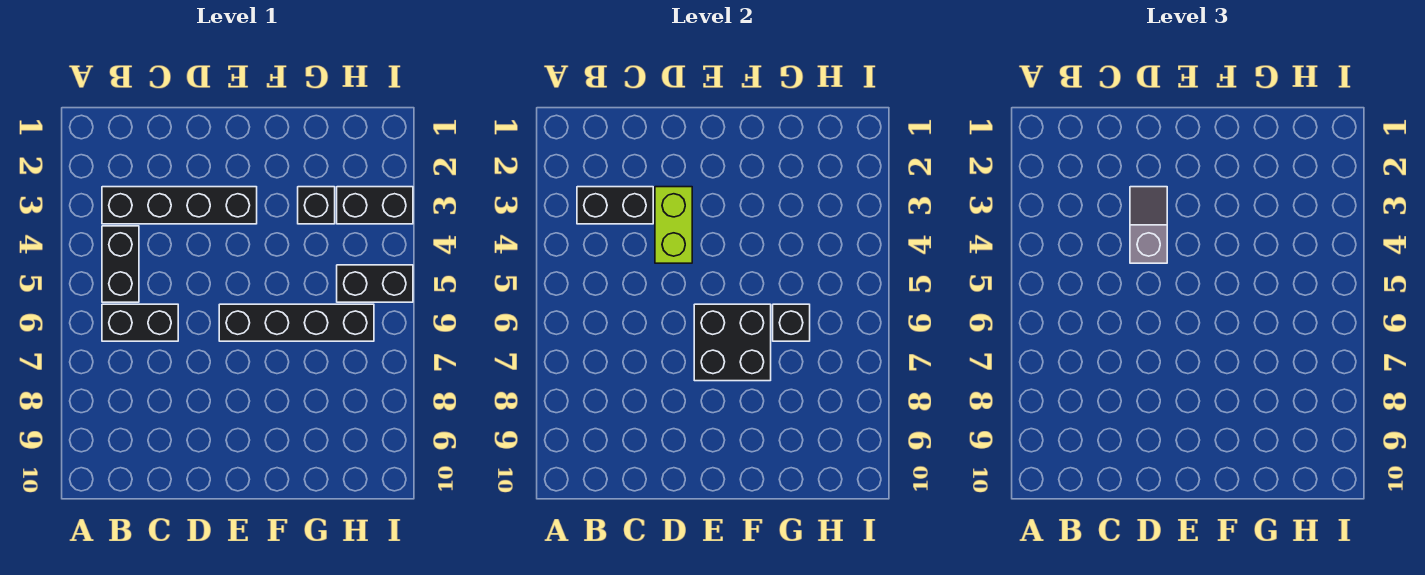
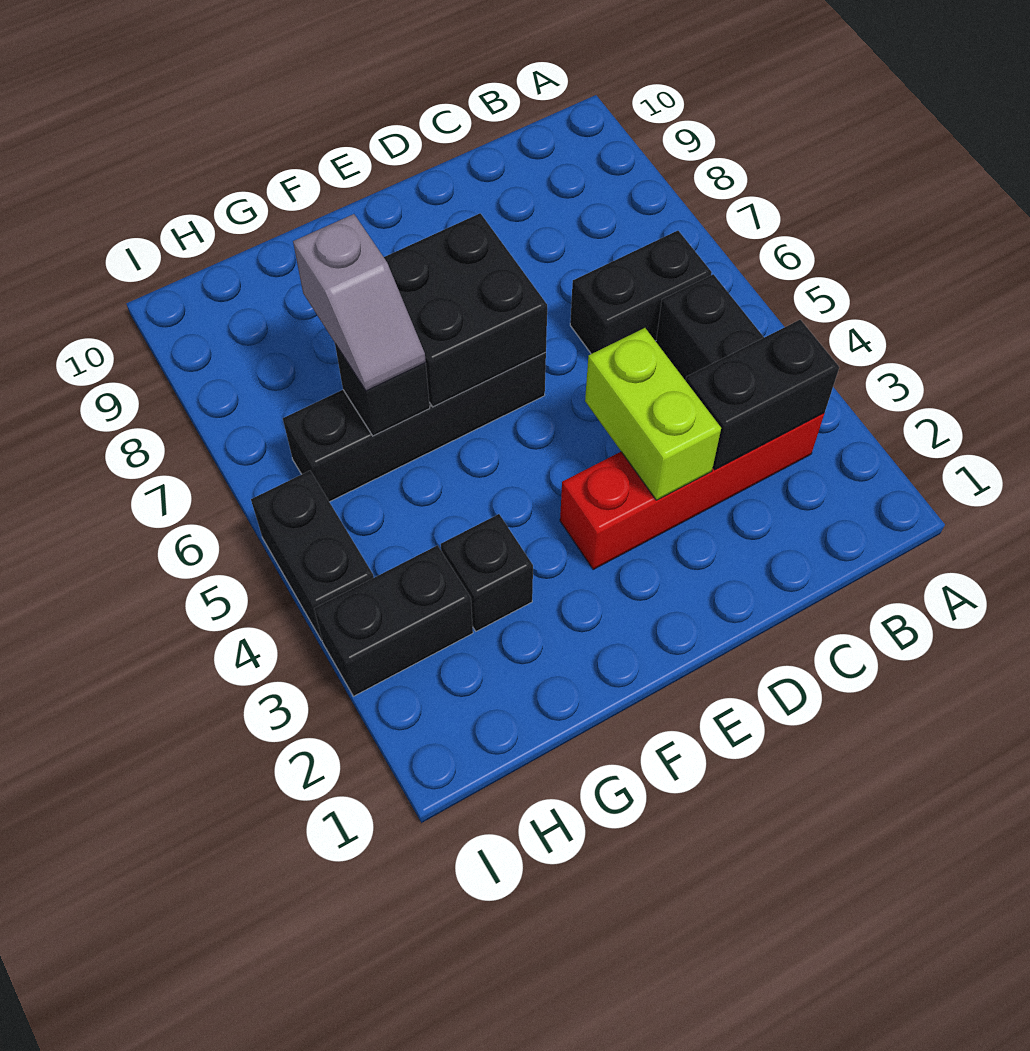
black brick B3:E3 level 1 -> red brick B3:E3 level 1
grey slope D3:D4 level 3 top 4 -> grey slope G6:G7 level 3 top 7
black brick H5:I5 level 1 -> black brick I4:I5 level 1

